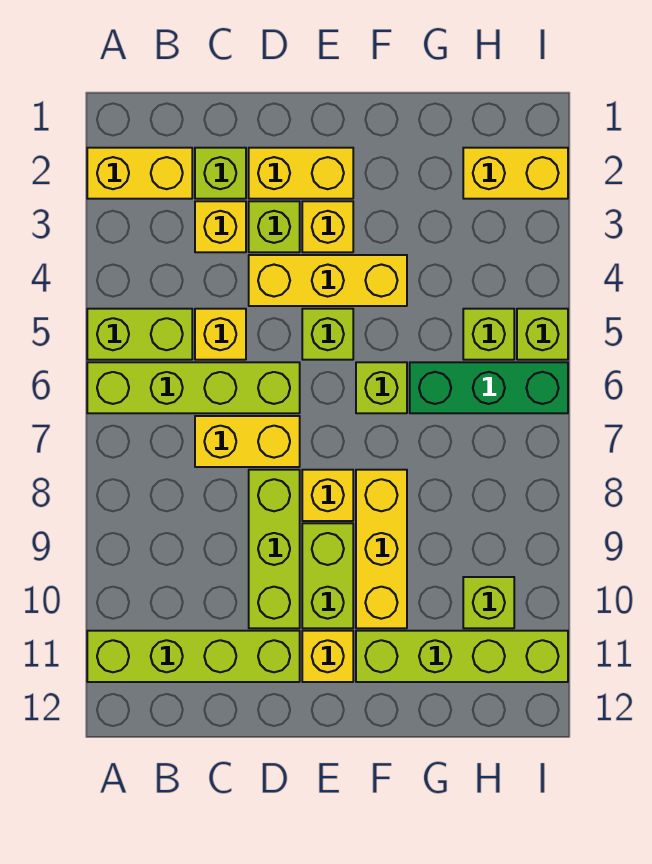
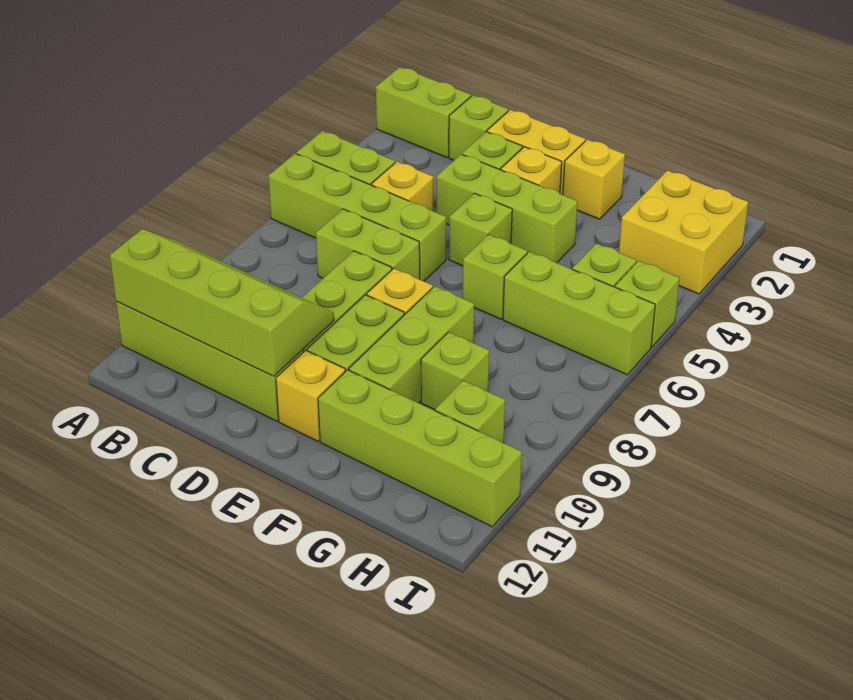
yellow brick A2:B2 level 1 -> lime brick A2:B2 level 1
none -> lime slope A10:D11 level 2 top 11
yellow brick C3 level 1 -> yellow brick F2 level 1
yellow brick C7:D7 level 1 -> lime brick C7:D7 level 1
yellow brick D4:F4 level 1 -> lime brick D4:F4 level 1
yellow brick F8:F10 level 1 -> lime brick F8:F10 level 1
green brick G6:I6 level 1 -> lime brick G6:I6 level 1
none -> lime brick G9 level 1
yellow brick H2:I2 level 1 -> yellow brick H2:I3 level 1

